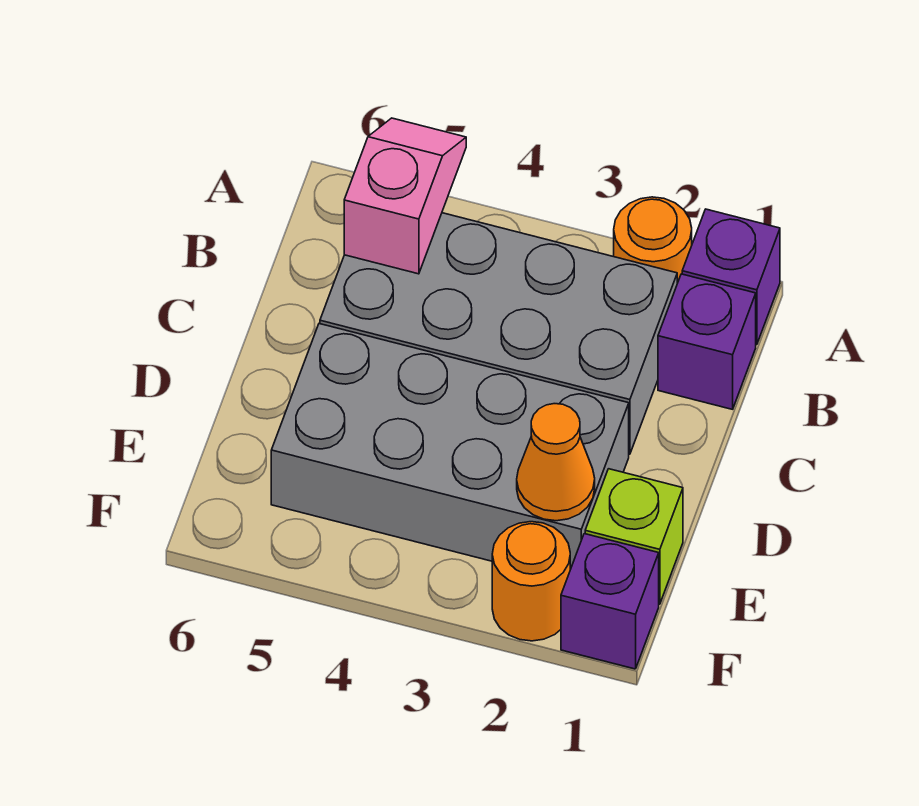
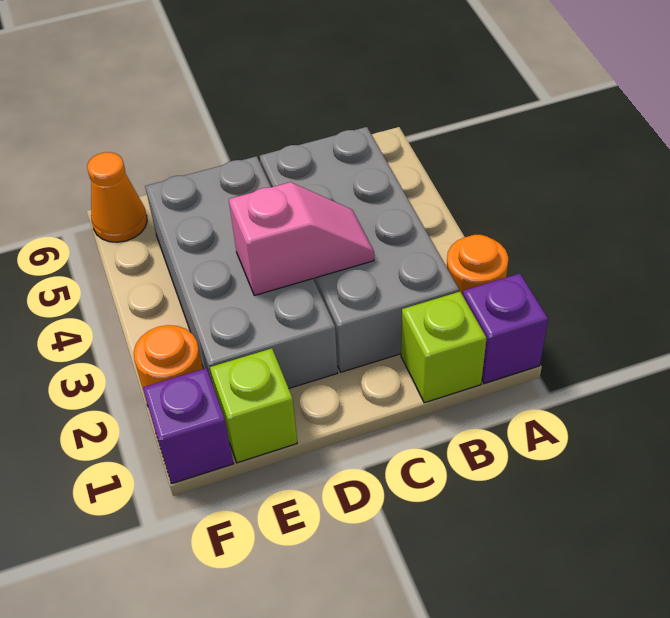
pink slope A5:B5 level 2 top B -> pink slope C3:D3 level 2 top D
purple brick B1 level 1 -> lime brick B1 level 1
orange cone E2 level 2 -> orange cone F6 level 1

